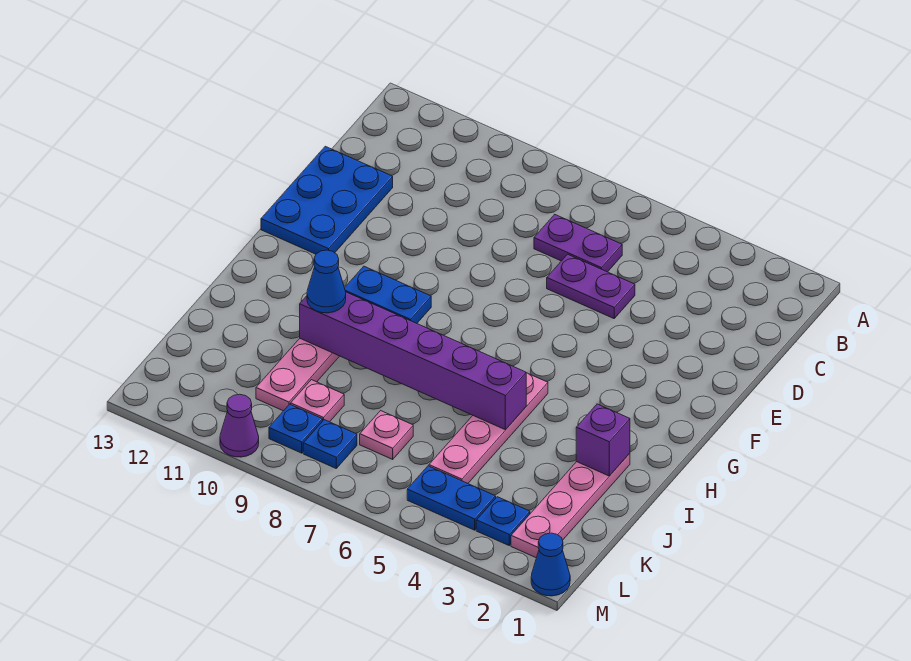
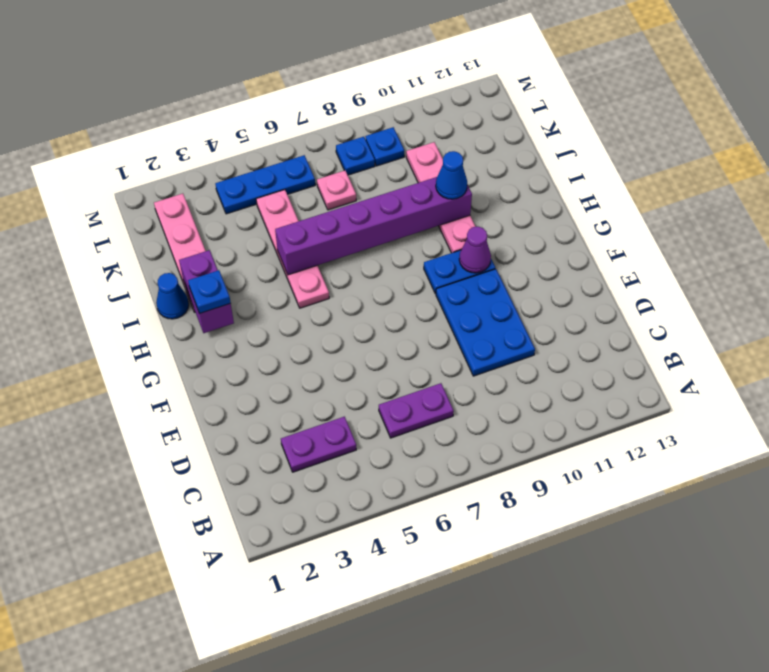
purple plate D5:D6 level 1 -> purple plate C3:C4 level 1
blue plate D12:F13 level 1 -> blue plate D9:F10 level 1
purple brick I2 level 2 -> purple brick H2:I2 level 2
pink plate K9 level 1 -> none
blue plate L3 level 1 -> blue plate H2 level 3
blue plate L4:L5 level 1 -> blue plate L4:L6 level 1
blue cone M1 level 1 -> blue cone I1 level 1
purple cone M10 level 1 -> purple cone G10 level 2

